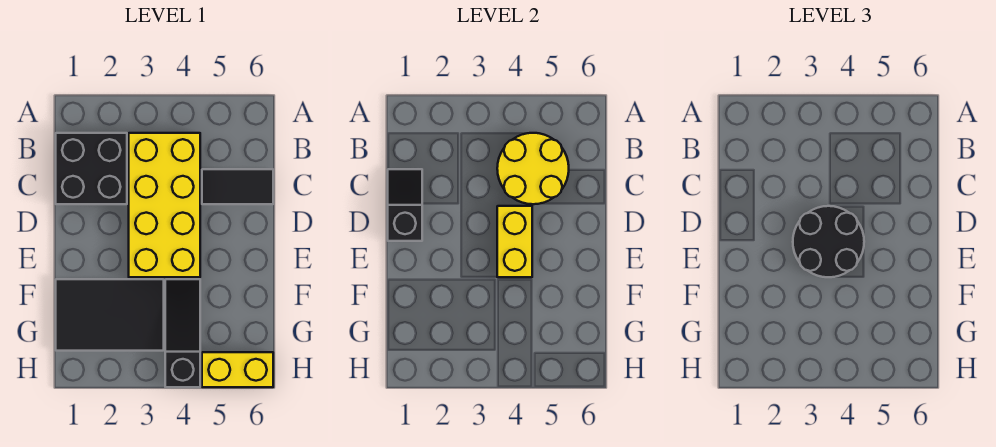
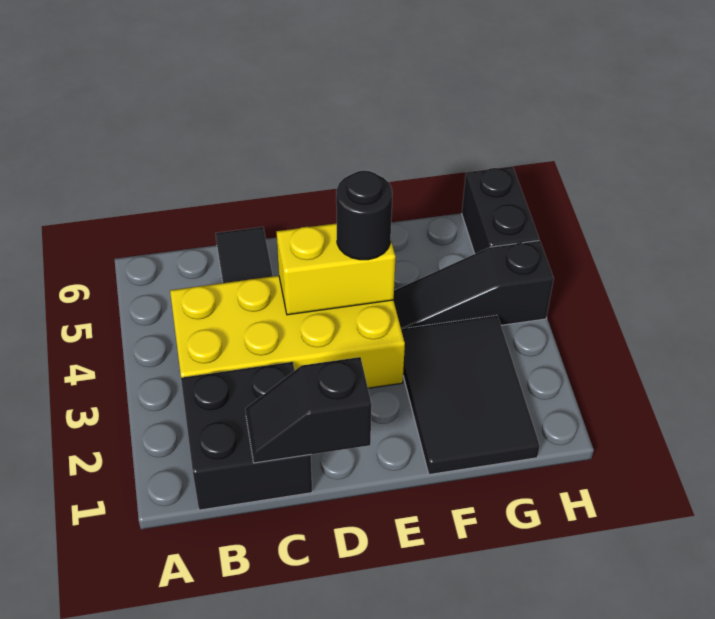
yellow round brick B4:C5 level 2 -> none
black round brick D3:E4 level 3 -> black round brick E4 level 3
yellow brick H5:H6 level 1 -> black brick H5:H6 level 1

